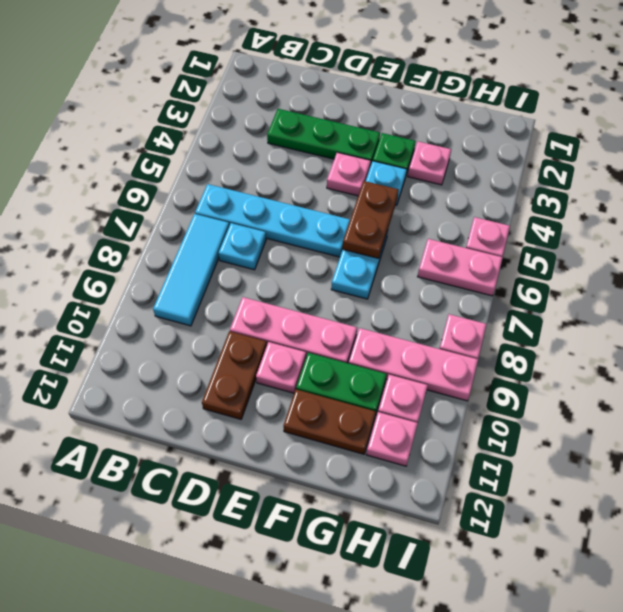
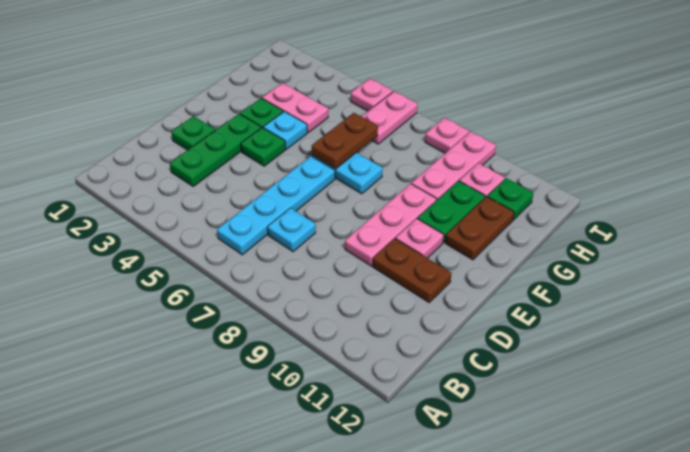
cyan tile B7:B9 level 1 -> none
none -> green plate D2 level 1
pink plate E4 level 1 -> green plate E4 level 1
brown plate F5:F6 level 2 -> brown plate F6:G6 level 2
pink plate G3 level 1 -> pink plate G3:G4 level 1
pink plate H11 level 1 -> green plate H11 level 1

